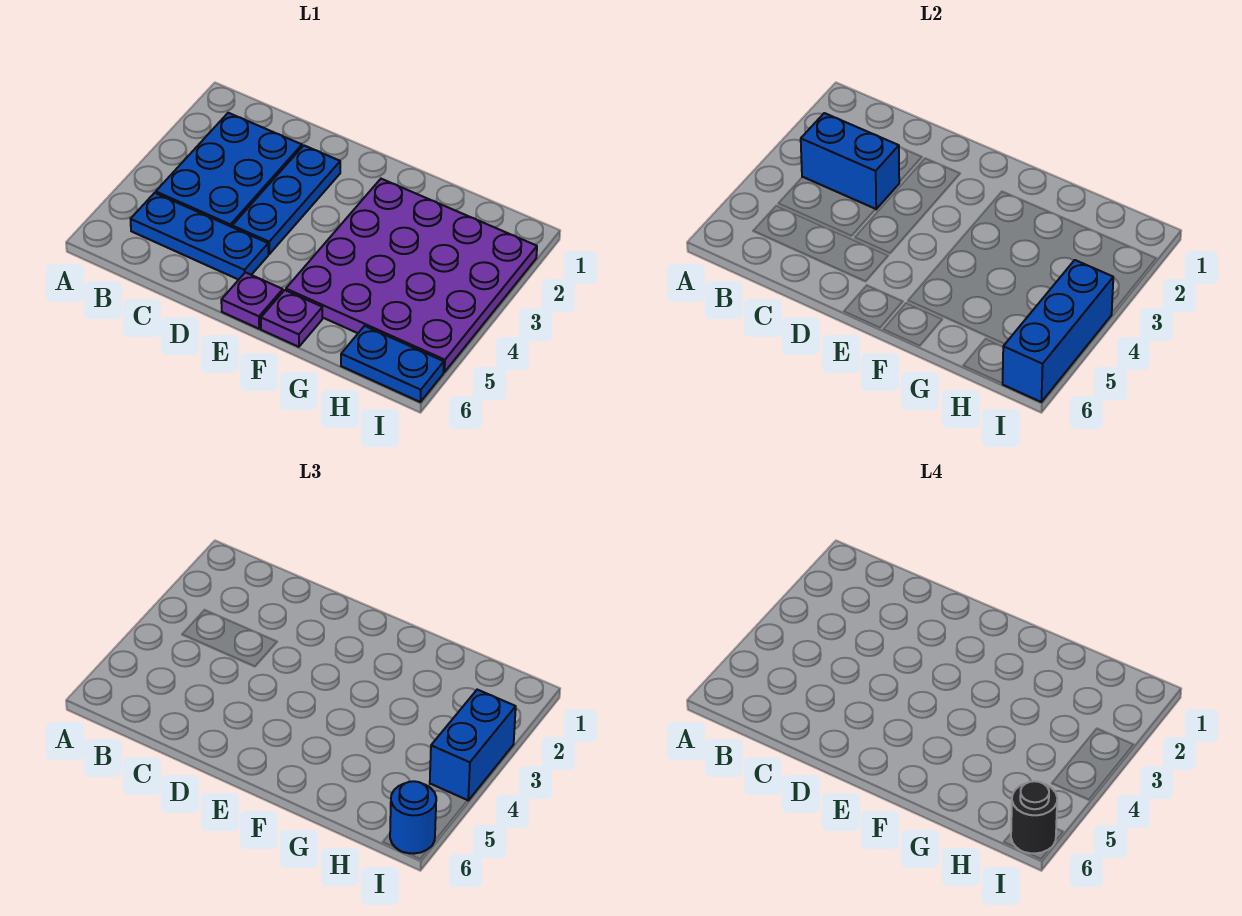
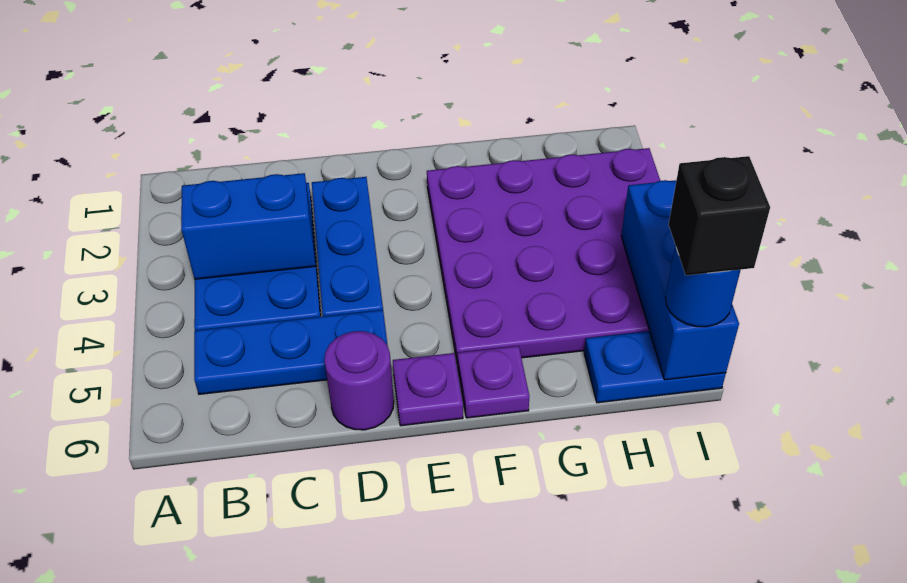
none -> purple round brick D6 level 1
blue brick I3:I4 level 3 -> none
black round brick I6 level 4 -> black brick I6 level 4

